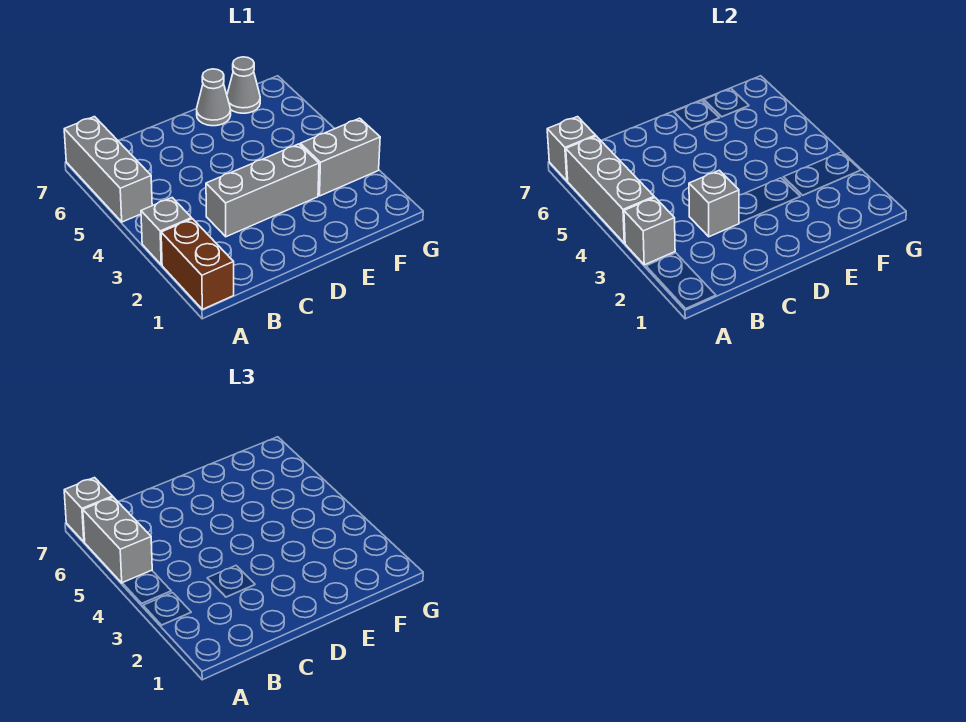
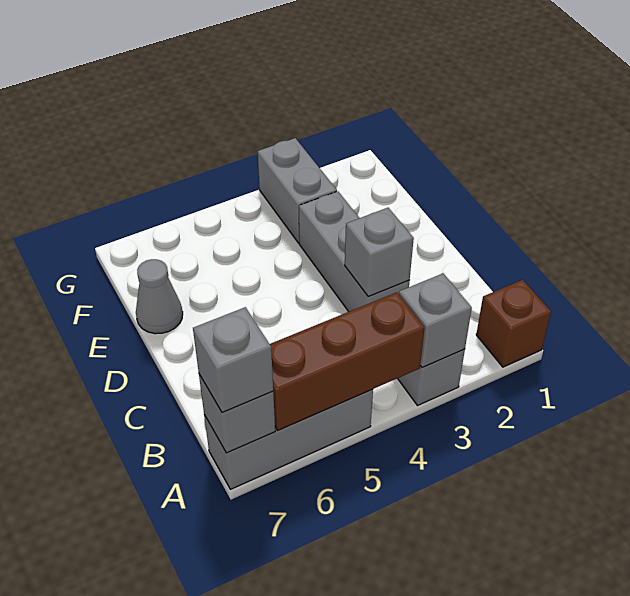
brown brick A1:A2 level 1 -> brown brick A1 level 1
grey brick A4:A6 level 2 -> brown brick A4:A6 level 2
grey brick A5:A6 level 3 -> none
grey cone F7 level 1 -> none

